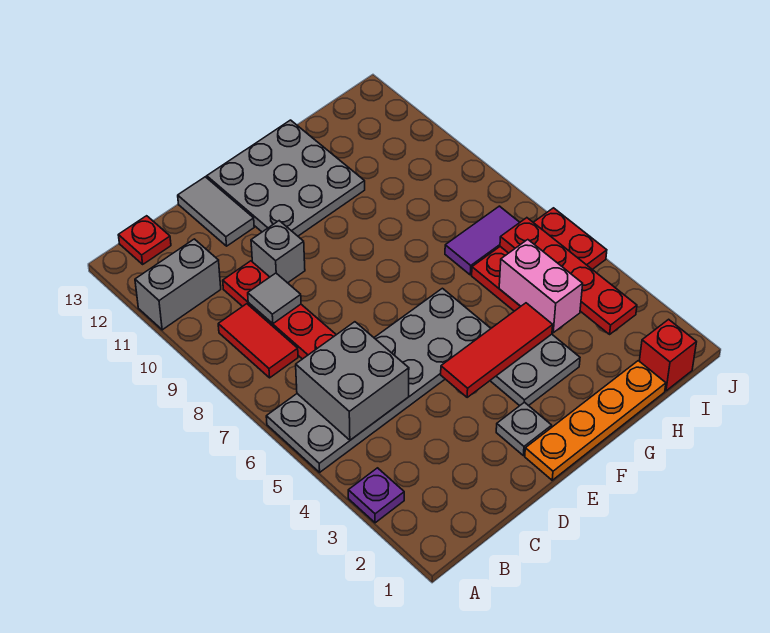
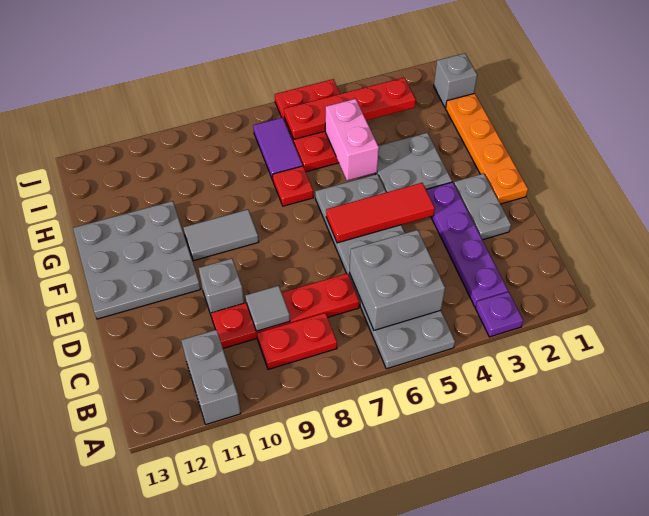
none -> purple plate B3:E3 level 1
red tile B8:B9 level 1 -> red plate B8:B9 level 1
red plate B13 level 1 -> red plate G7 level 1
grey tile D12:D13 level 1 -> grey tile F9:F10 level 1
grey plate E2 level 1 -> grey plate D2:E2 level 1
red tile E4:G4 level 2 -> red tile E4:E6 level 2
pink brick H4:H5 level 2 -> pink brick G5:H5 level 2
red brick I1 level 1 -> grey brick I1 level 1

